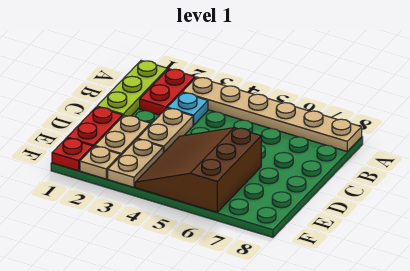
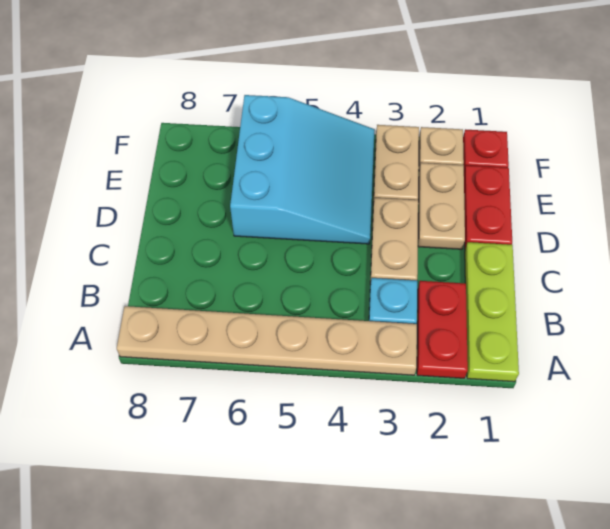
brown slope D4:F6 level 1 top 6 -> cyan slope D4:F6 level 1 top 6

